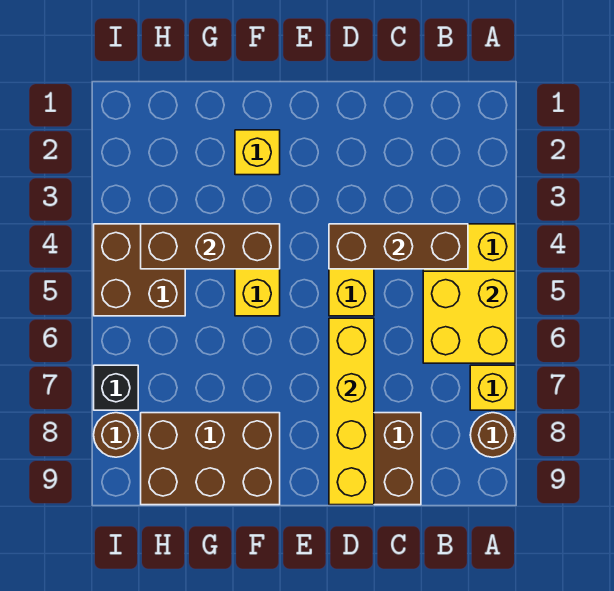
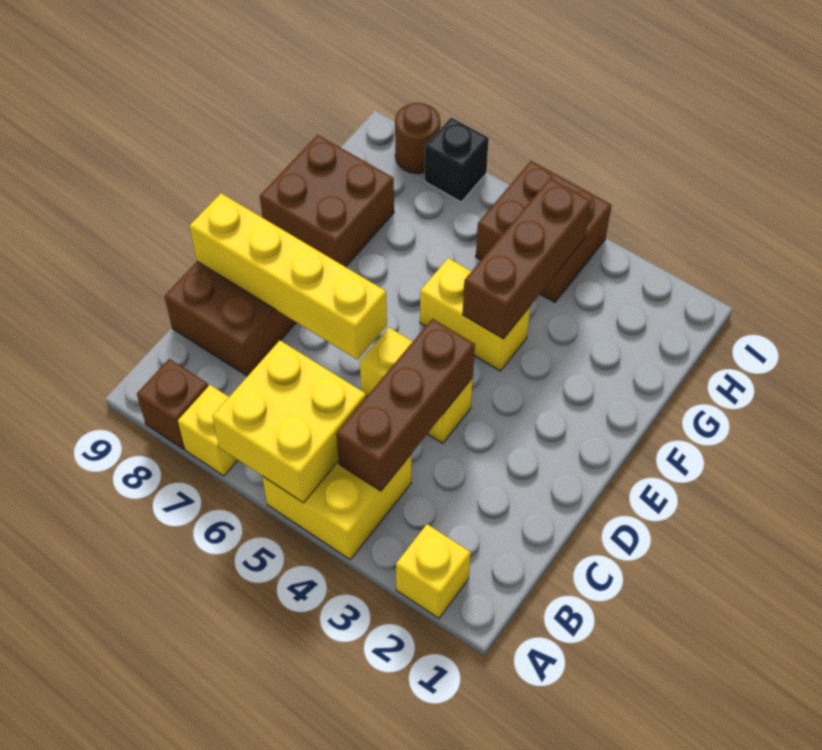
brown round brick A8 level 1 -> brown brick A8 level 1
yellow brick F2 level 1 -> yellow brick A2 level 1
brown brick F8:H9 level 1 -> brown brick F8:G9 level 1

